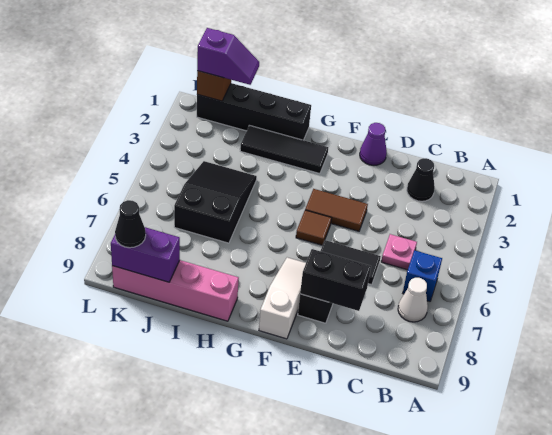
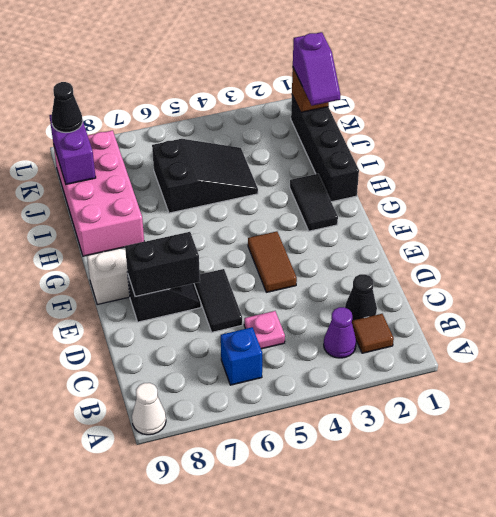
white cone B7 level 1 -> white cone A9 level 1
black brick D8:E8 level 2 -> black brick E7:E8 level 2
purple cone E1 level 1 -> purple cone B3 level 1
brown tile F5 level 1 -> brown tile B2 level 1
black tile G2:I2 level 1 -> black tile G2:H2 level 1
pink brick H9:K9 level 1 -> pink brick H8:K9 level 1

